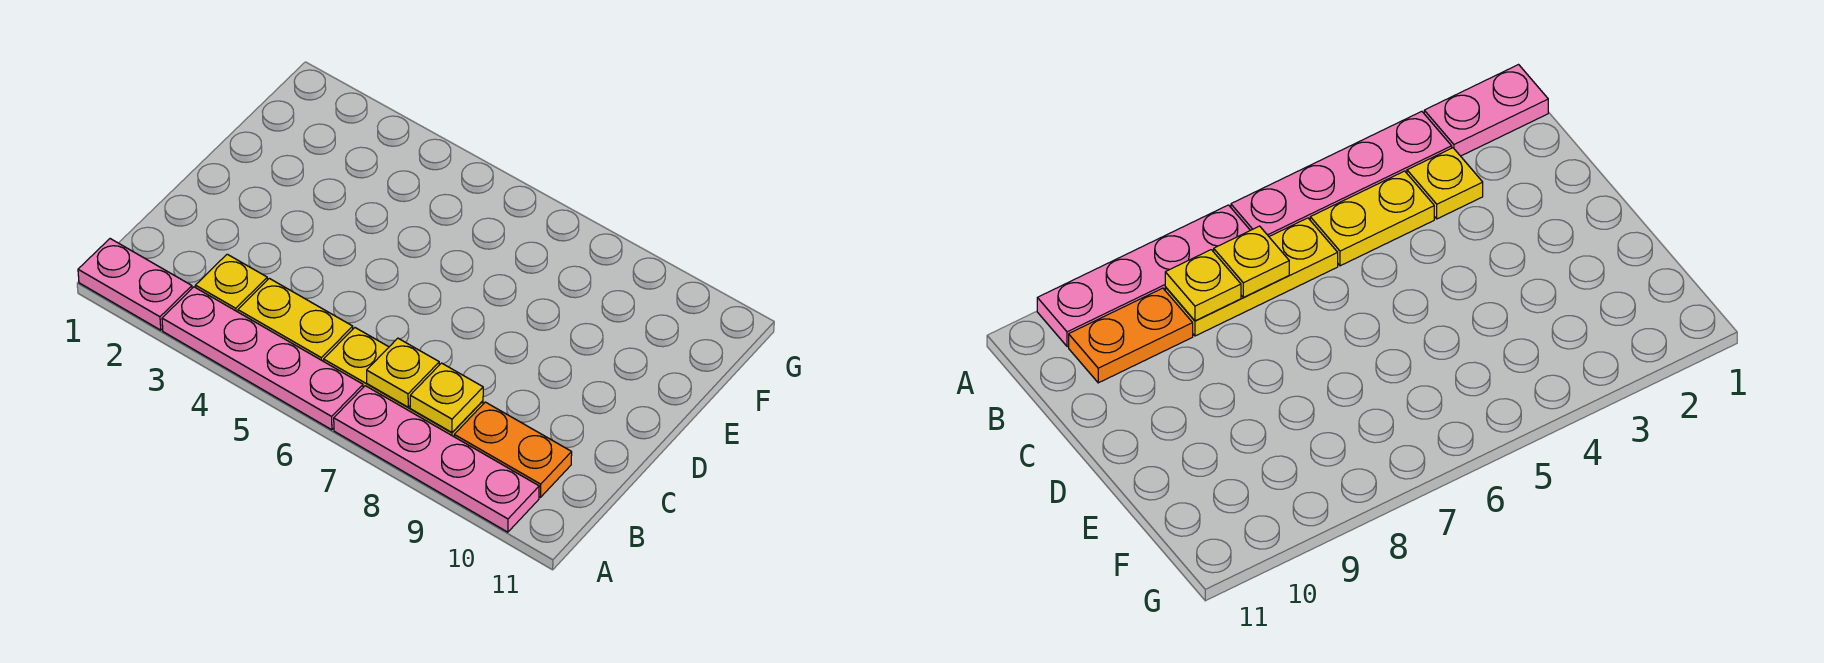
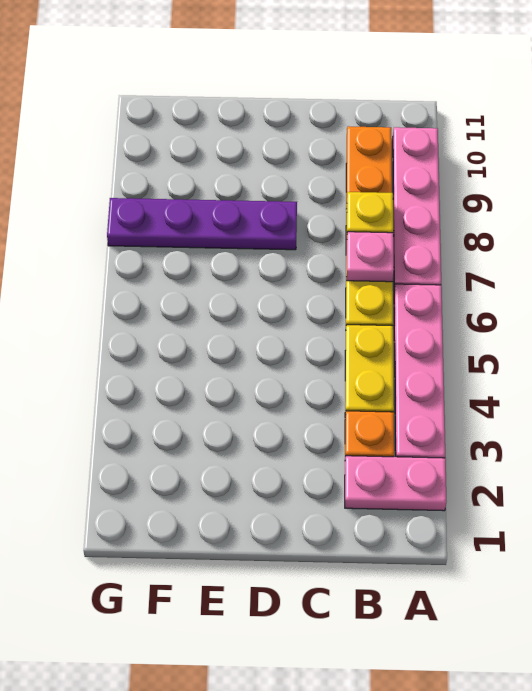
pink plate A1:A2 level 1 -> pink plate A2:B2 level 1
yellow plate B3 level 1 -> orange plate B3 level 1
yellow plate B7 level 2 -> pink plate B7 level 2
none -> purple plate D8:G8 level 1

